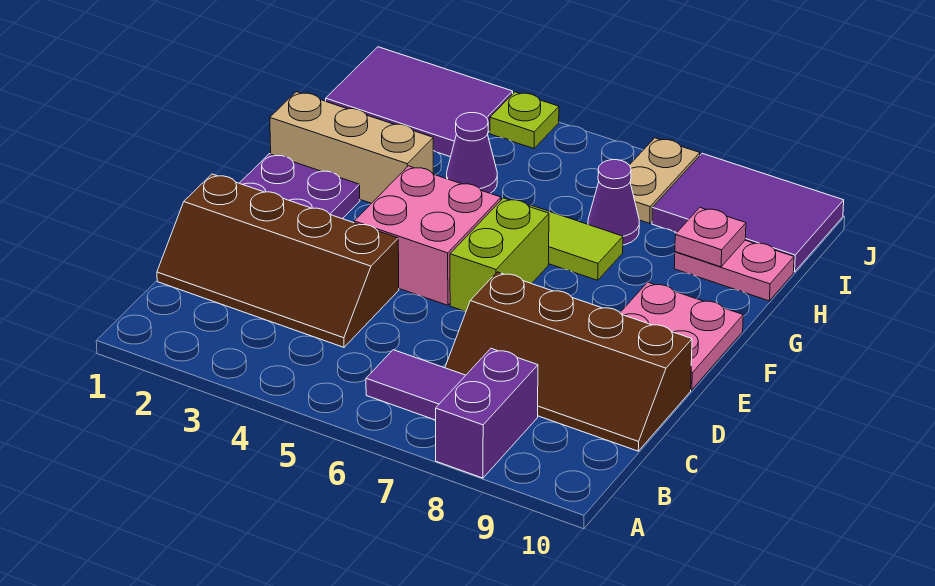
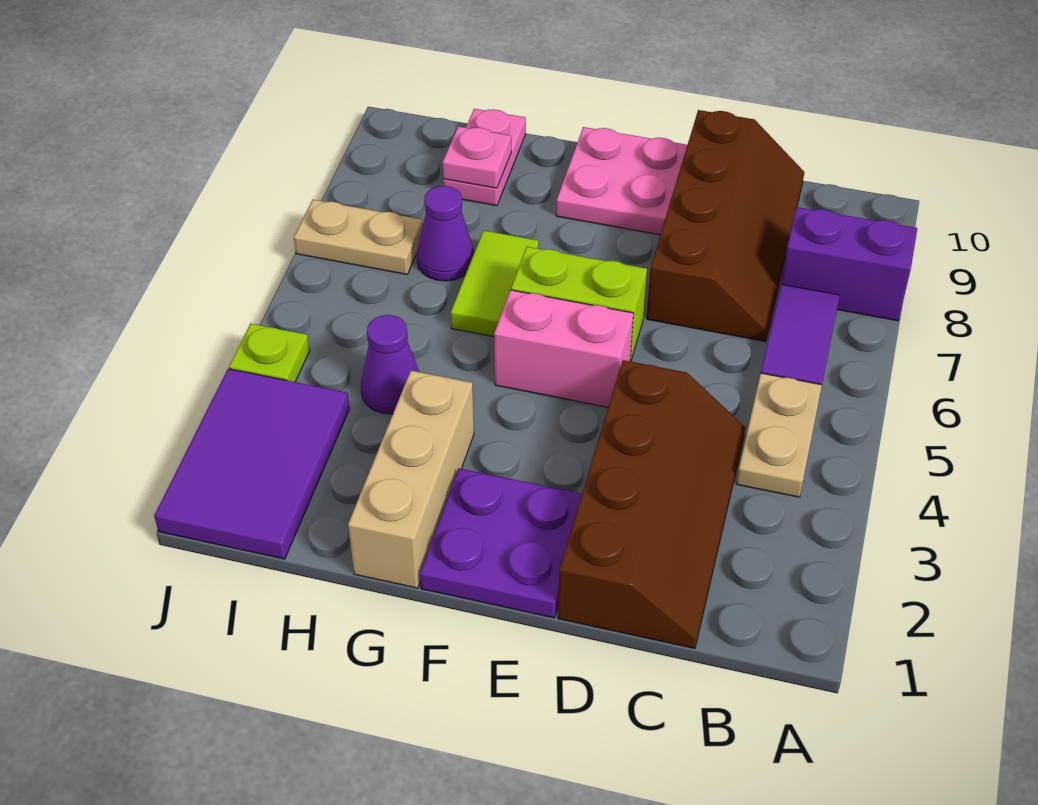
none -> tan plate B4:B5 level 1
pink brick E4:F5 level 1 -> pink brick E5:F5 level 1
purple tile I8:J10 level 1 -> none

